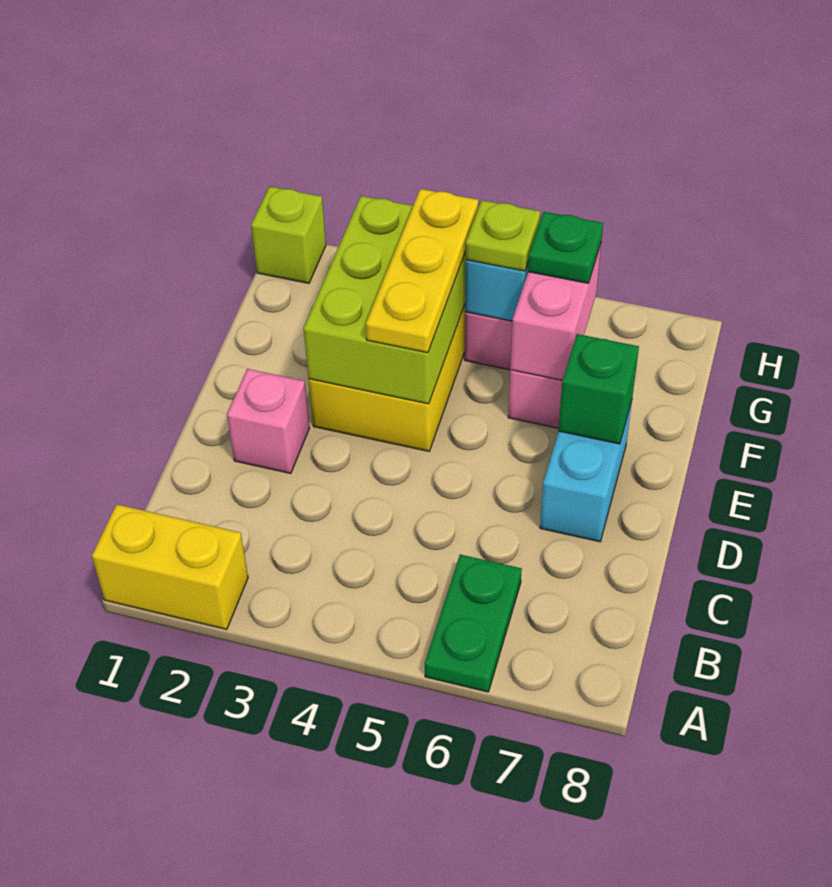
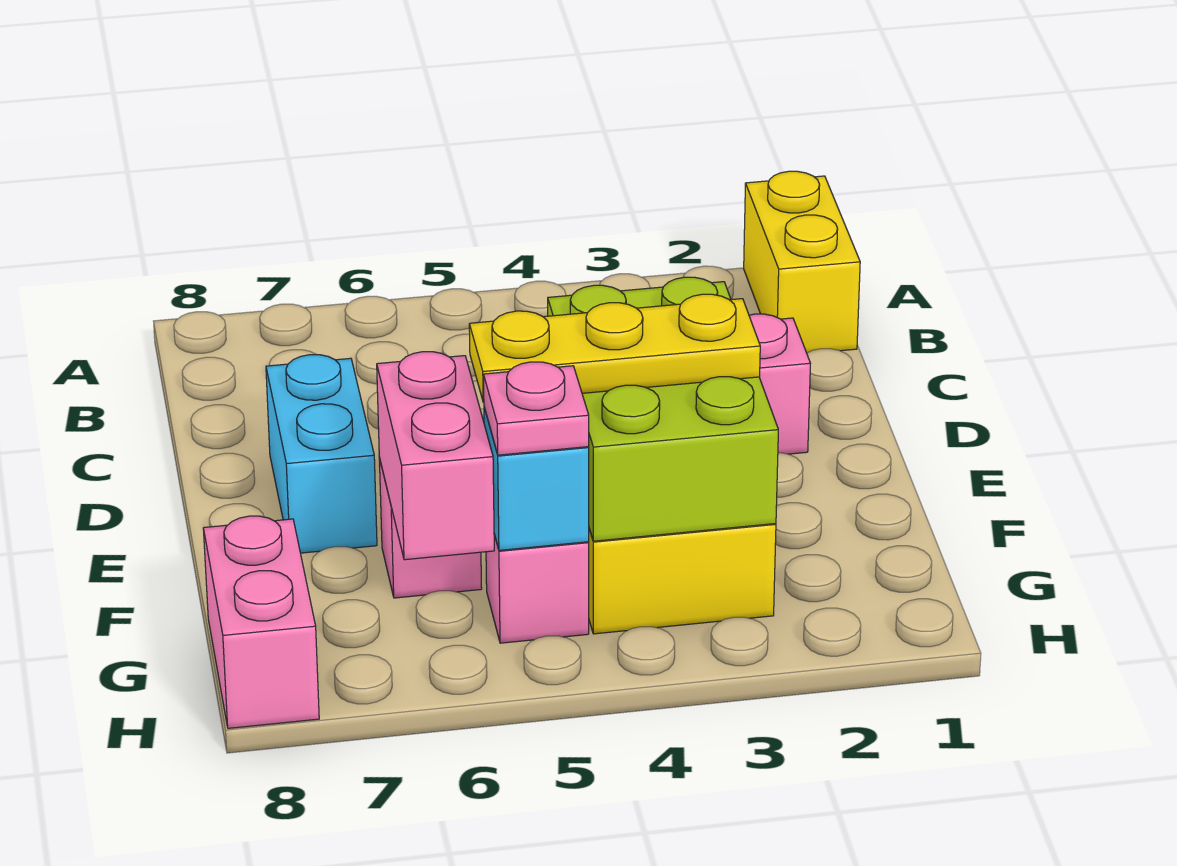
yellow brick A1:A2 level 1 -> yellow brick A1:B1 level 1
green plate A6:B6 level 1 -> none
yellow plate E4:G4 level 3 -> yellow plate F3:F5 level 3
green brick E7 level 2 -> none
lime plate G5 level 3 -> pink plate G5 level 3
green plate G6 level 3 -> none
none -> pink brick G8:H8 level 1
lime brick H1 level 1 -> none

